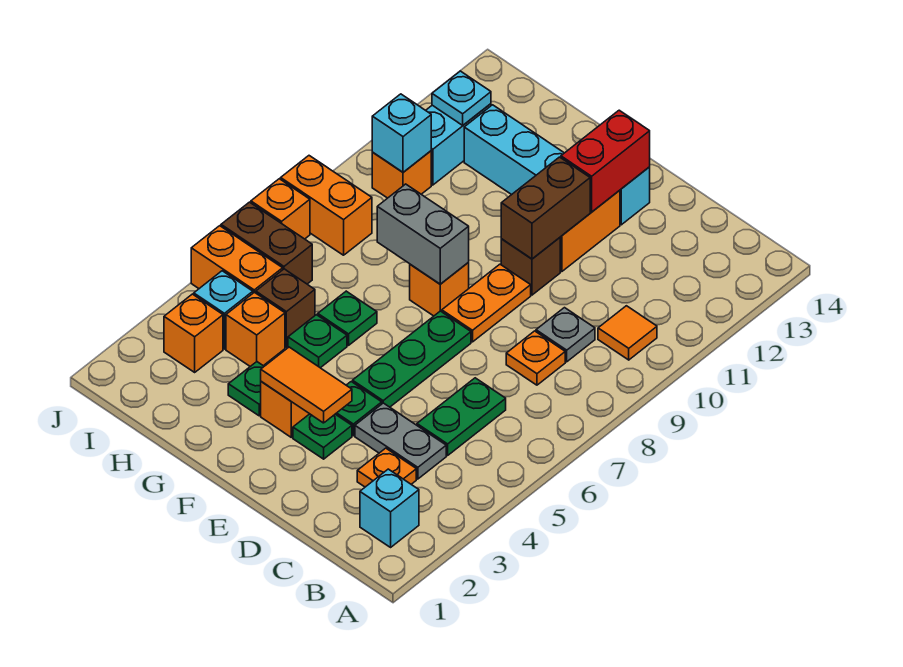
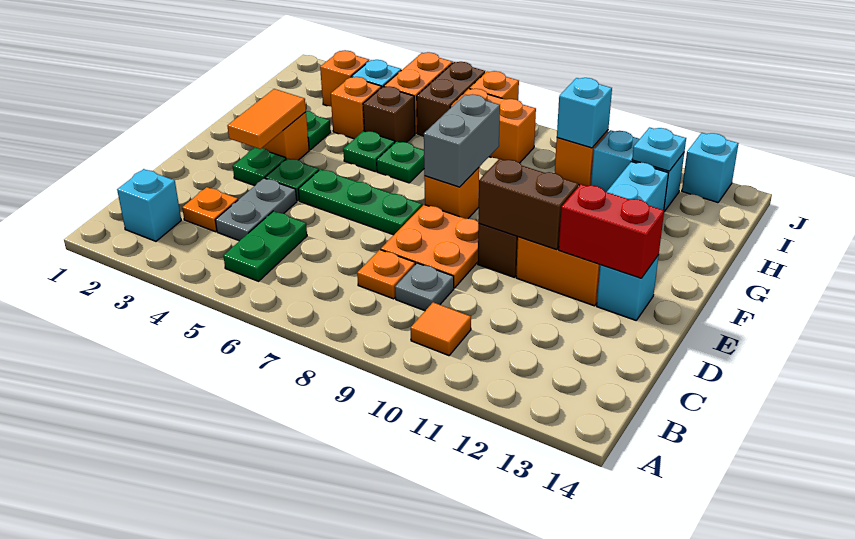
green plate C5:C6 level 1 -> green plate B5:C5 level 1
orange plate E8:E9 level 1 -> orange plate D8:E9 level 1
orange brick I8:J8 level 1 -> orange brick I7:I8 level 1
none -> cyan brick J13 level 1

